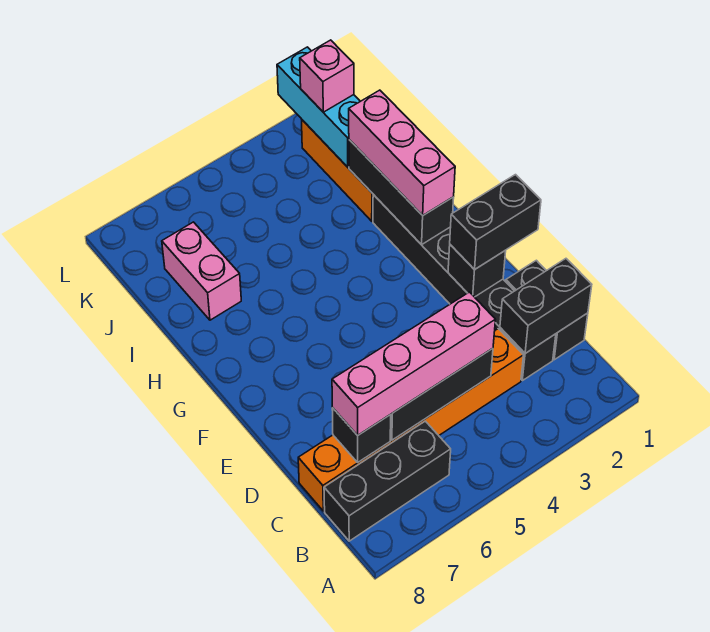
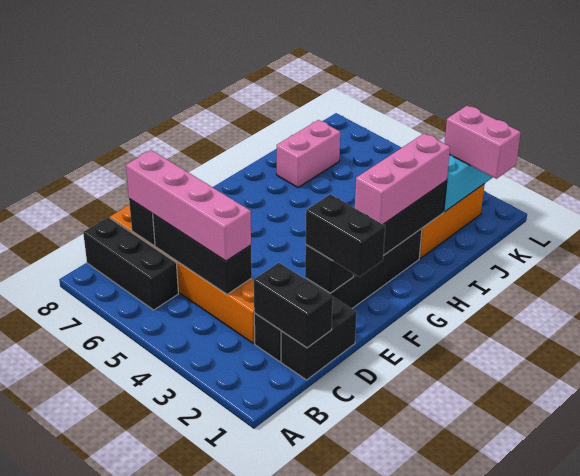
pink brick K2 level 3 -> pink brick K1:K2 level 3

